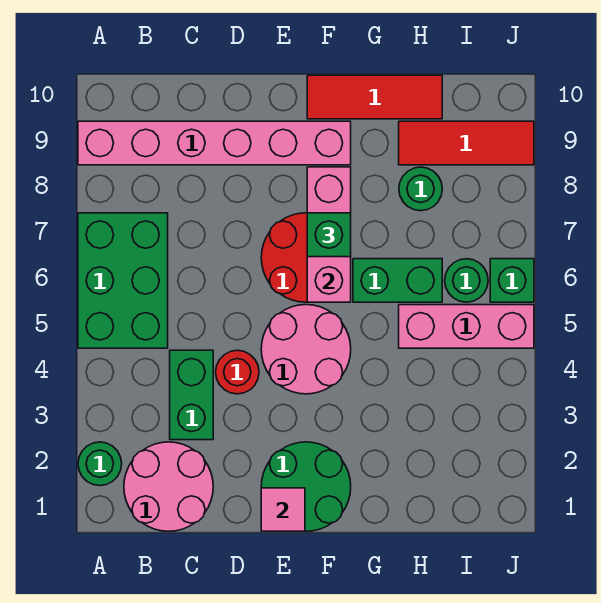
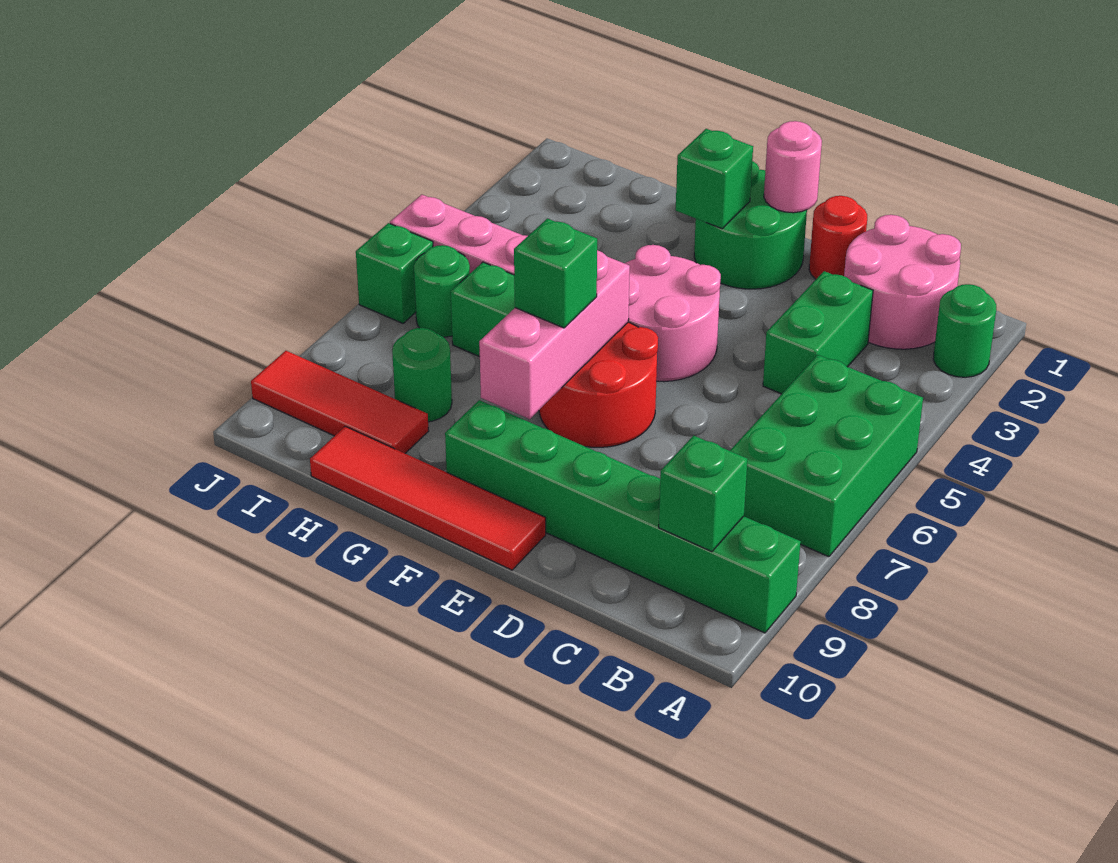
pink brick A9:F9 level 1 -> green brick A9:F9 level 1
none -> green brick B9 level 2
red round brick D4 level 1 -> red round brick D1 level 1
pink tile E1 level 2 -> pink round brick E1 level 2
none -> green brick F2 level 2
red tile F10:H10 level 1 -> red tile E10:H10 level 1

